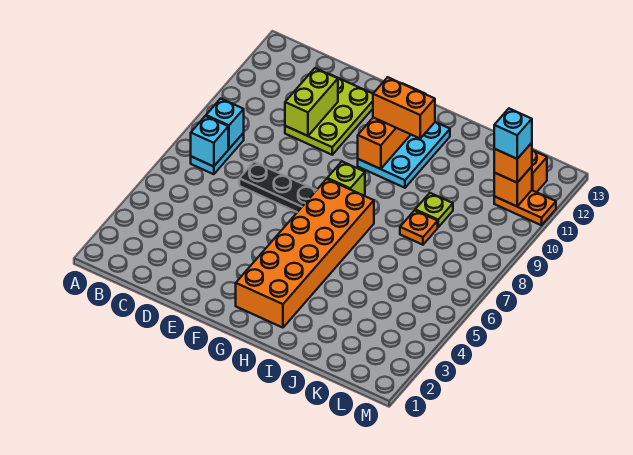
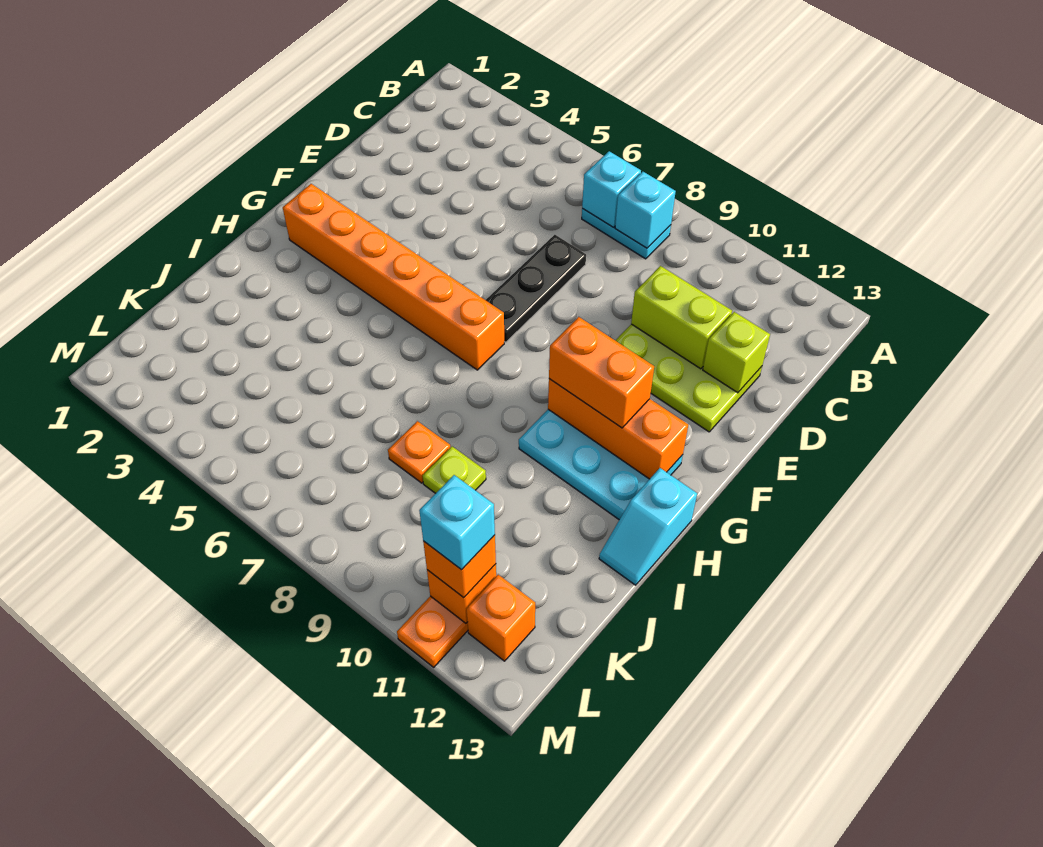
orange brick G2:H7 level 1 -> orange brick G2:G7 level 1
lime brick G8 level 1 -> lime brick D12 level 2
orange brick G11:H11 level 3 -> orange brick G10:G11 level 3
none -> cyan slope H13:I13 level 1 top H

